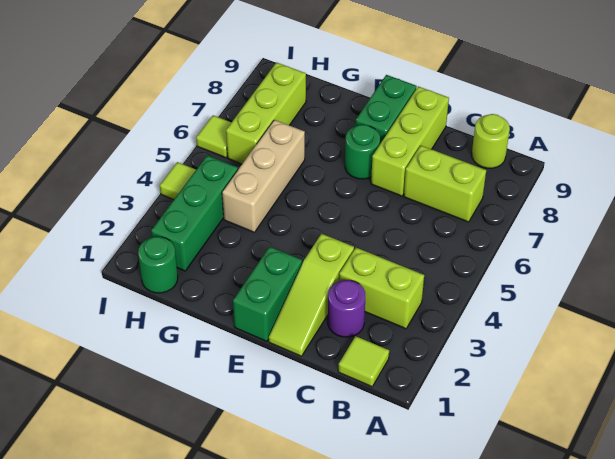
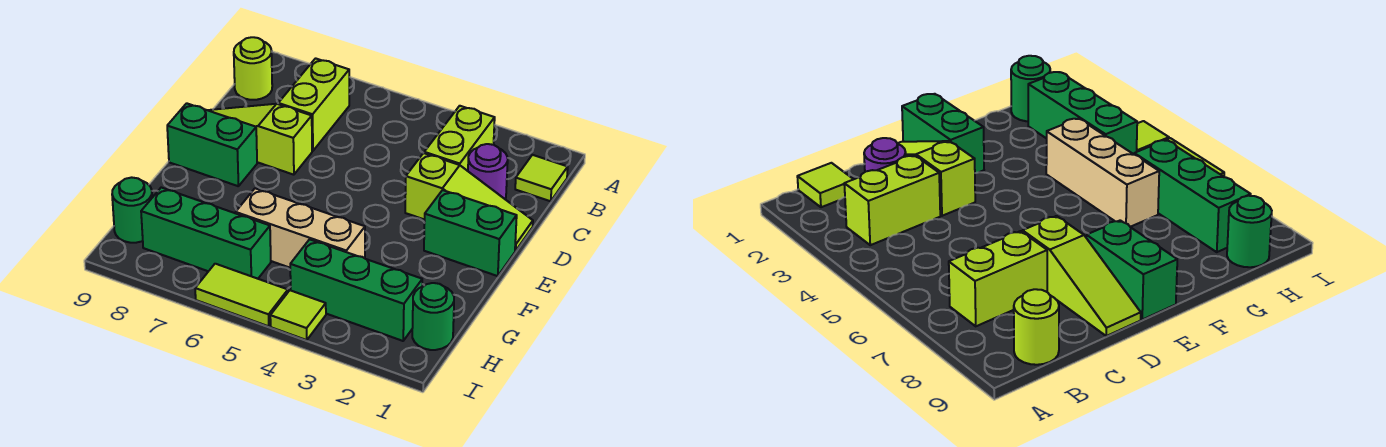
lime brick D7:D9 level 1 -> lime slope D7:D9 level 1 top 7
green round brick E7 level 1 -> green round brick H9 level 1
lime brick H6:H8 level 1 -> green brick H6:H8 level 1
lime tile I6 level 1 -> lime tile I5:I6 level 1

